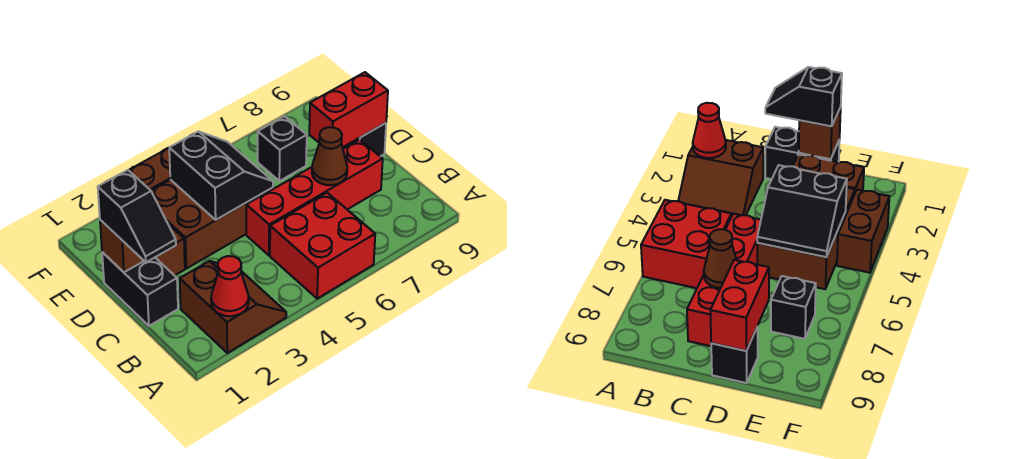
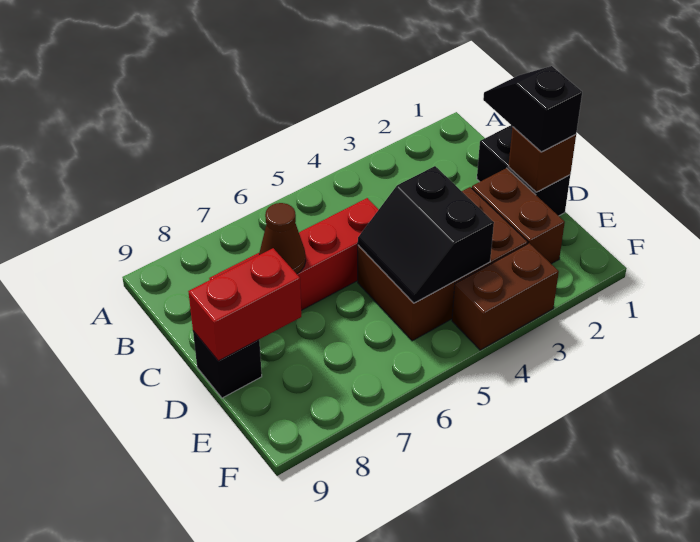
brown slope A2:B3 level 1 top 2 -> none
red cone A2 level 2 -> none
red brick A5:B6 level 1 -> none
black brick E7 level 1 -> none

